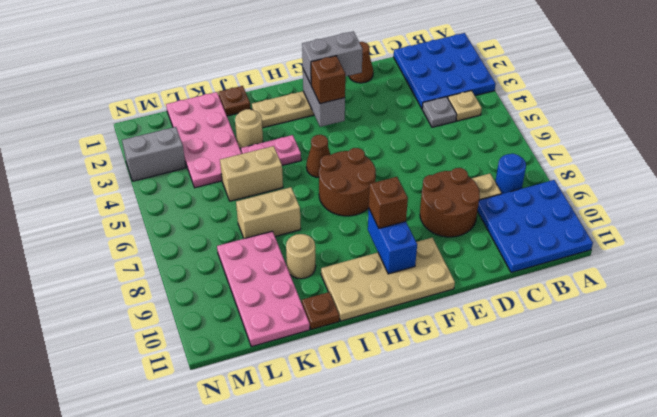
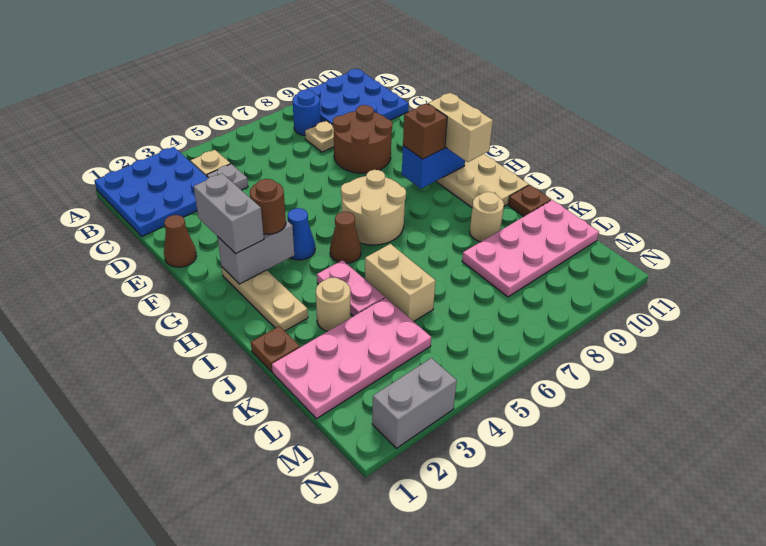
brown brick G3 level 3 -> brown round brick G3 level 3
none -> blue cone G4 level 1
brown round brick G6:H7 level 1 -> tan round brick G6:H7 level 1
tan brick J7:K7 level 1 -> tan brick G10:H10 level 3
grey brick M3:N3 level 1 -> grey brick N2:N3 level 1

